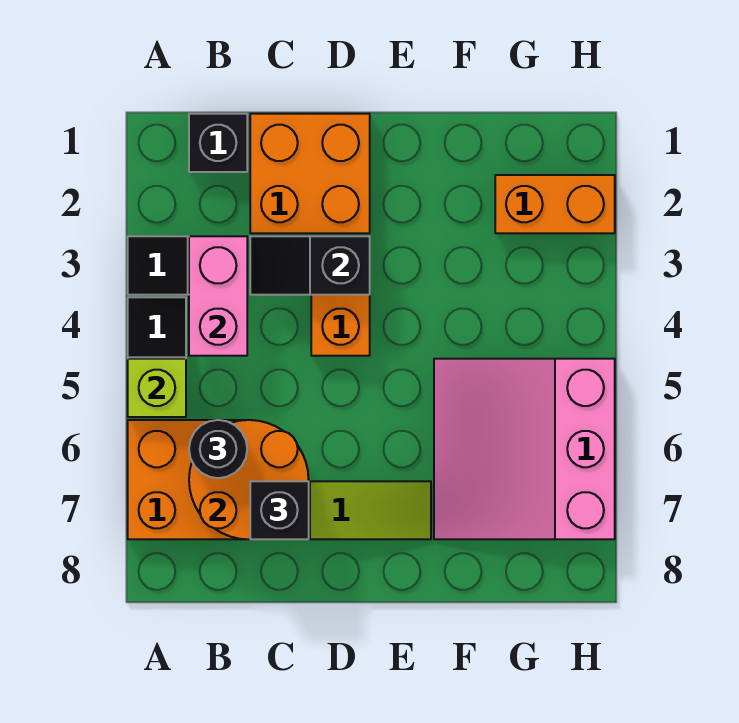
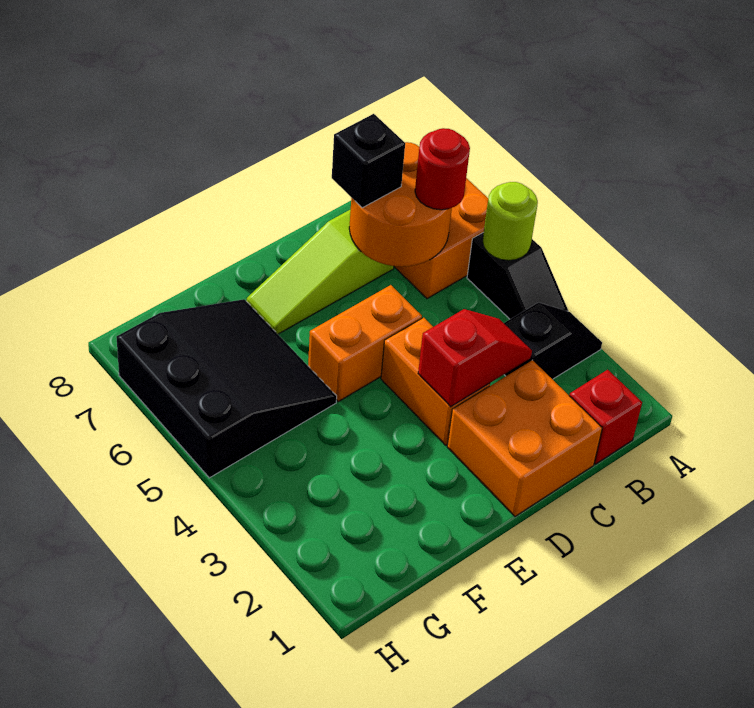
lime brick A5 level 2 -> lime round brick A5 level 2
black brick B1 level 1 -> red brick B1 level 1
pink brick B3:B4 level 2 -> none
black round brick B6 level 3 -> red round brick B6 level 3
black slope C3:D3 level 2 top D -> red slope C3:D3 level 2 top D
pink slope F5:H7 level 1 top H -> black slope F5:H7 level 1 top H
orange brick G2:H2 level 1 -> orange brick D5:E5 level 1

